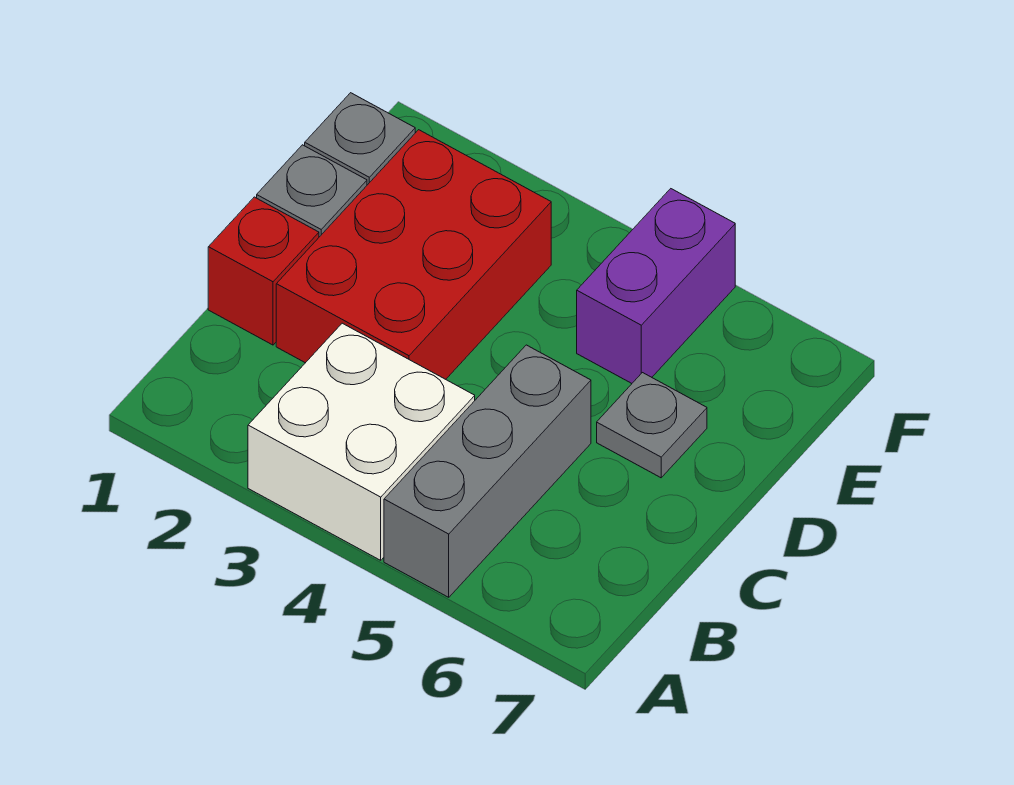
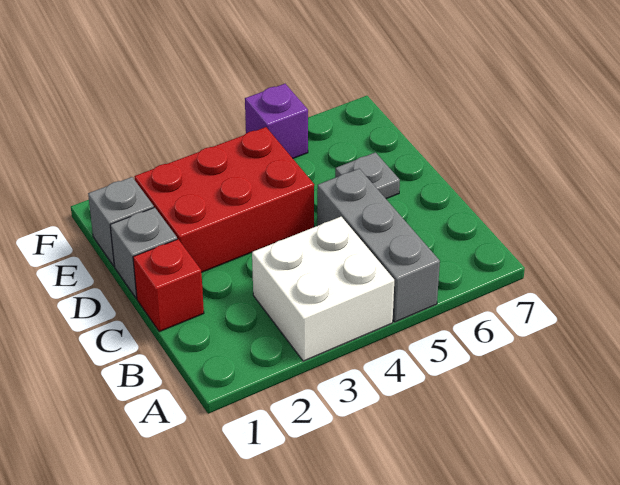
red brick C2:E3 level 1 -> red brick D2:E4 level 1
purple brick E5:F5 level 1 -> purple brick F5 level 1

